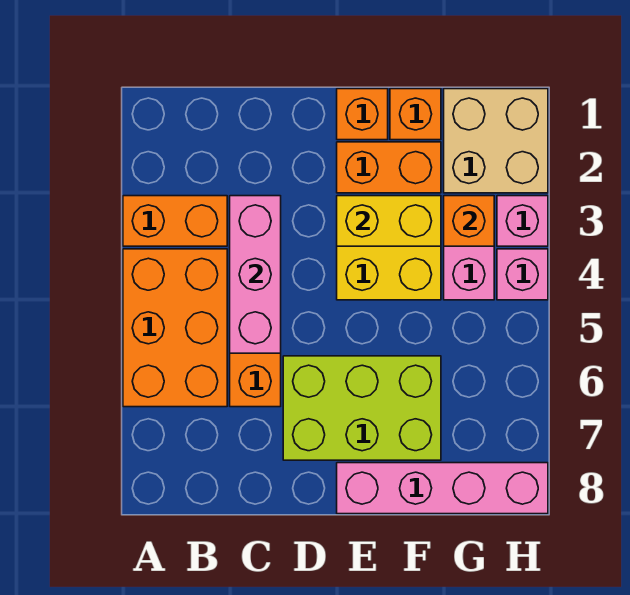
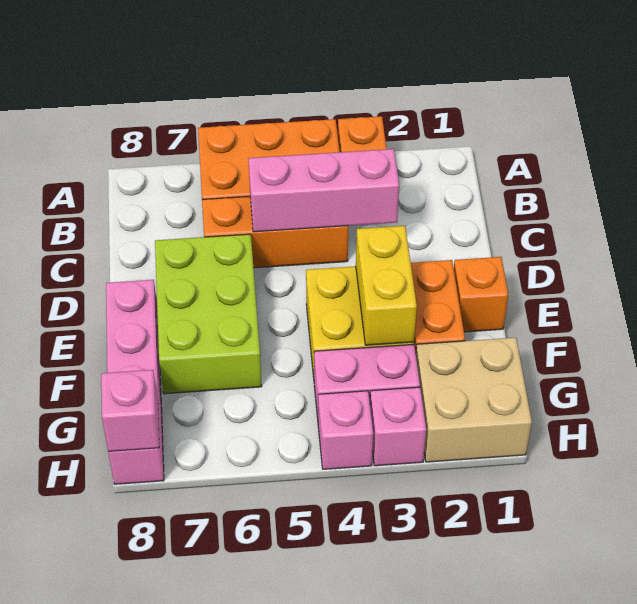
orange brick F1 level 1 -> none
orange brick G3 level 2 -> none
none -> pink brick H8 level 2

